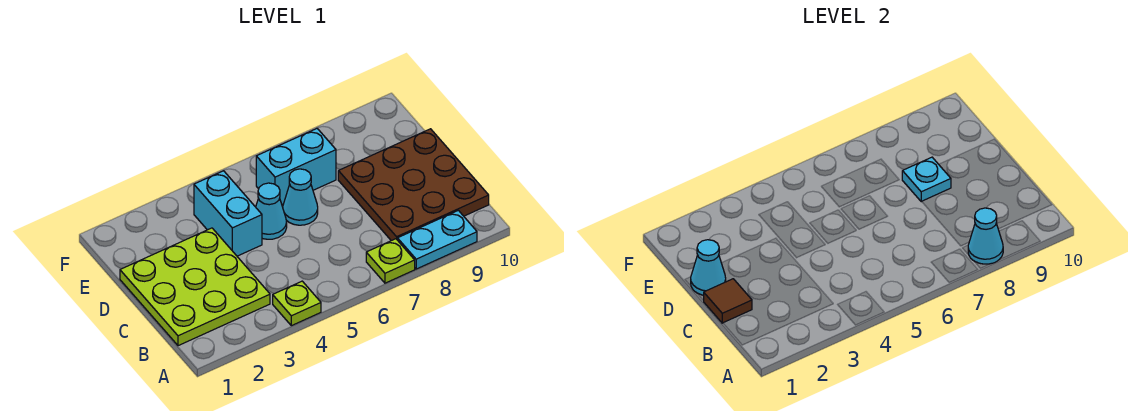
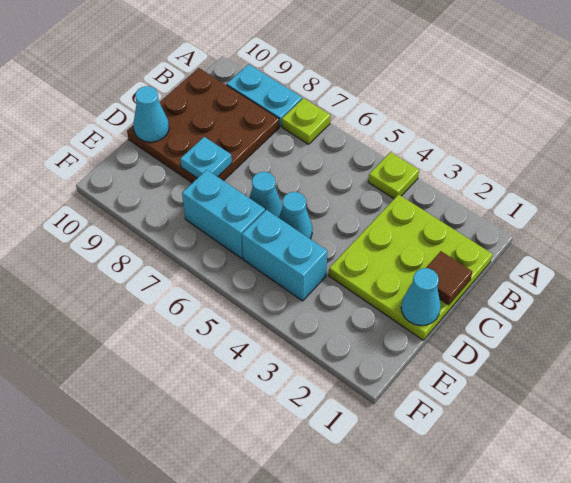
cyan cone A8 level 2 -> cyan cone D10 level 2
cyan brick D4:E4 level 1 -> cyan brick E4:E5 level 1

